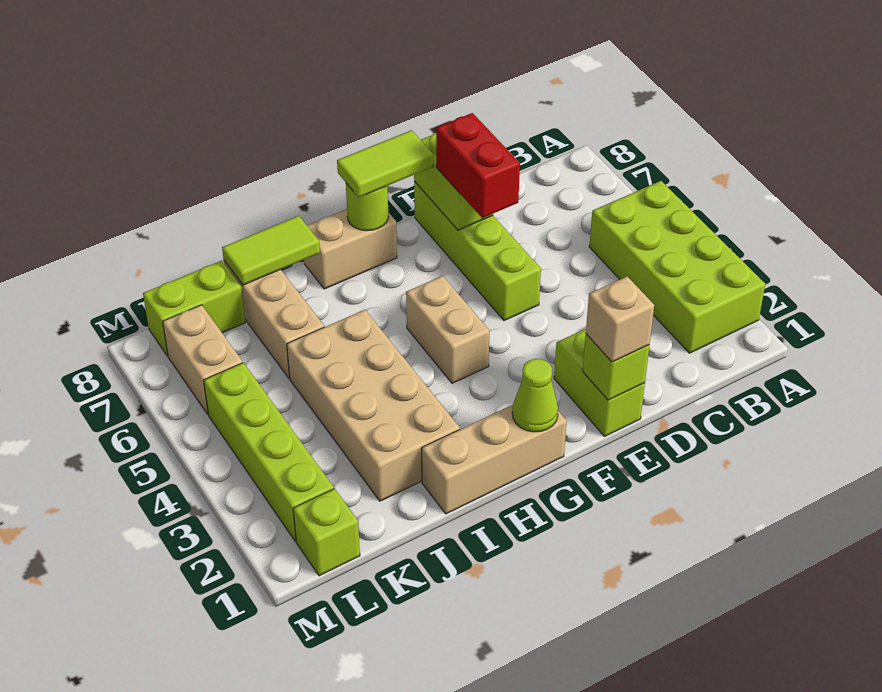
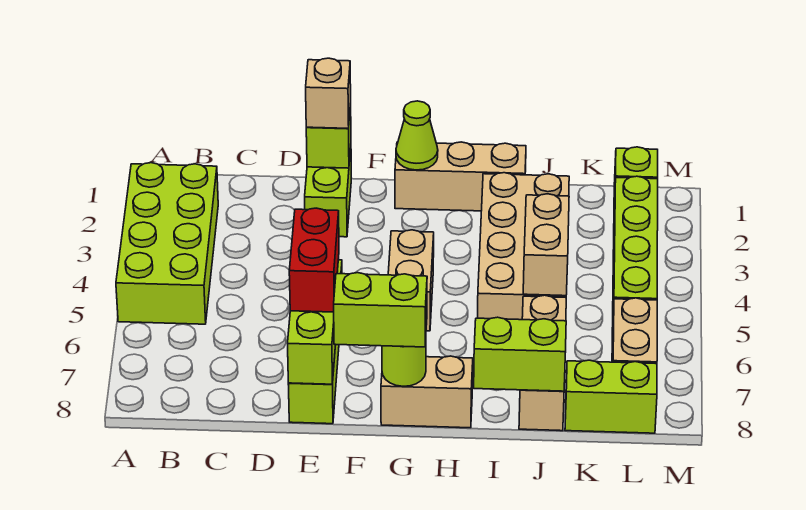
lime tile F8:G8 level 3 -> lime brick F8:G8 level 3
lime tile I8:J8 level 2 -> lime brick I8:J8 level 2
none -> tan brick J4:J5 level 2

